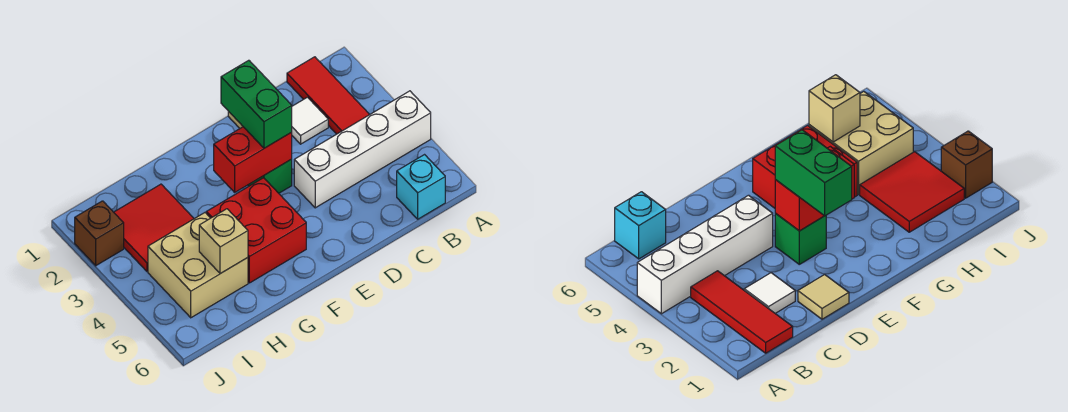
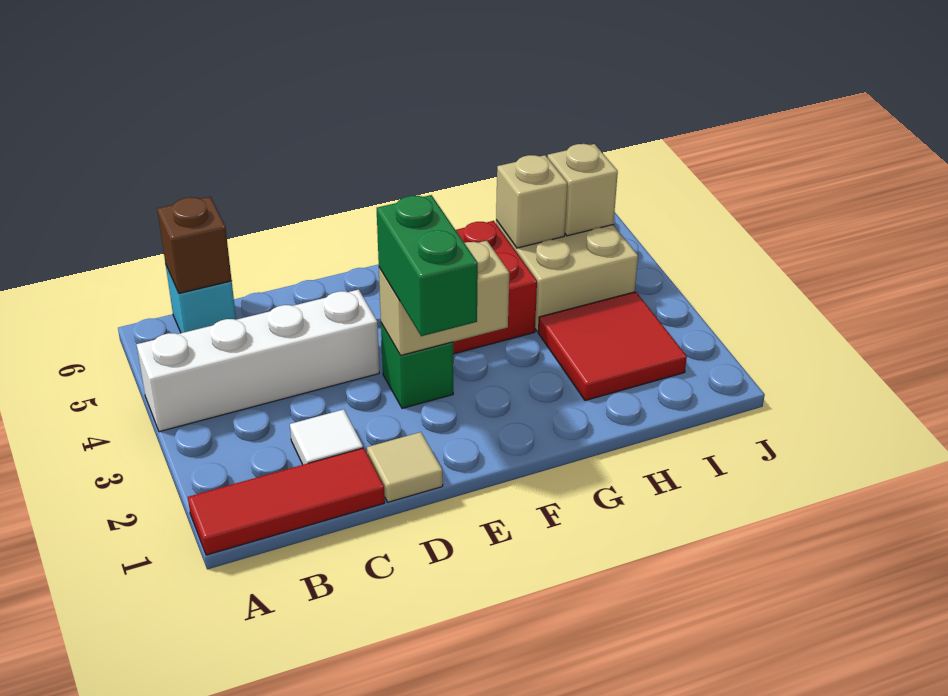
red tile B1:B3 level 1 -> red tile A1:C1 level 1
red brick E3:F3 level 2 -> tan brick E3:F3 level 2
none -> tan brick I5 level 2
brown brick J2 level 1 -> brown brick B6 level 2

